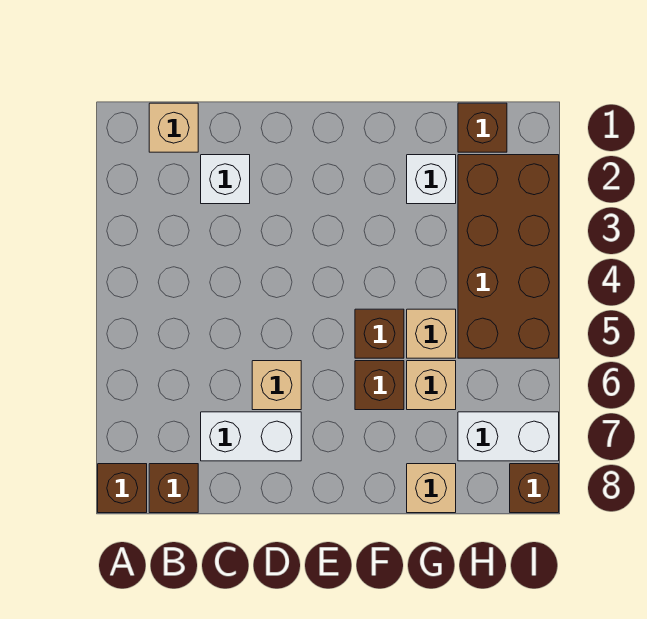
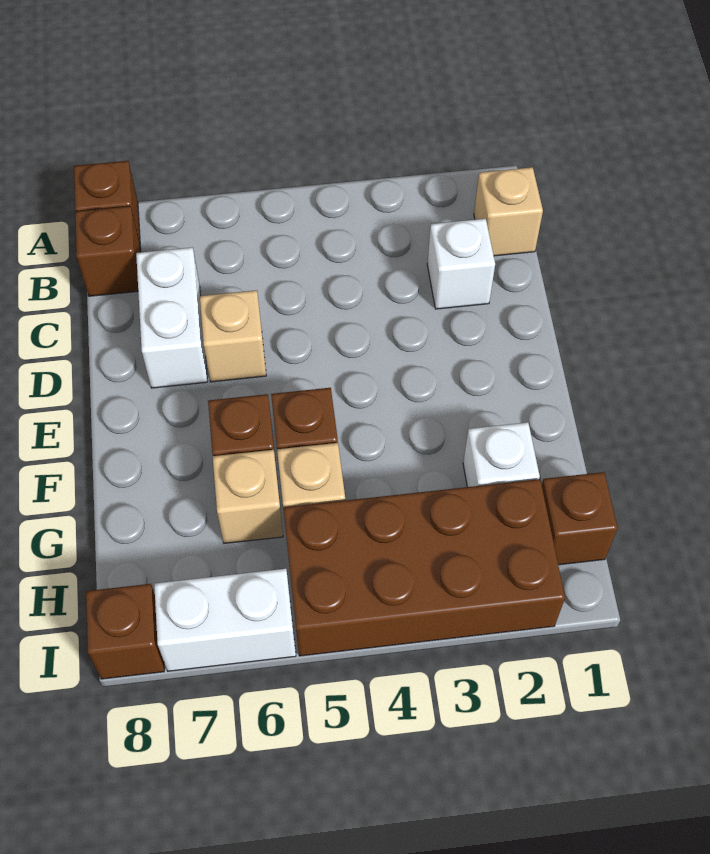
tan brick G8 level 1 -> none
white brick H7:I7 level 1 -> white brick I6:I7 level 1

